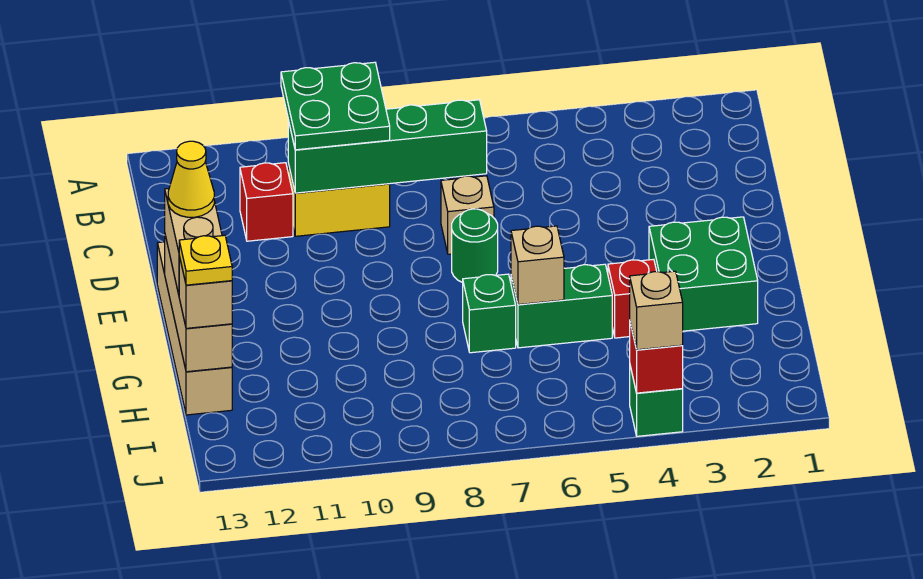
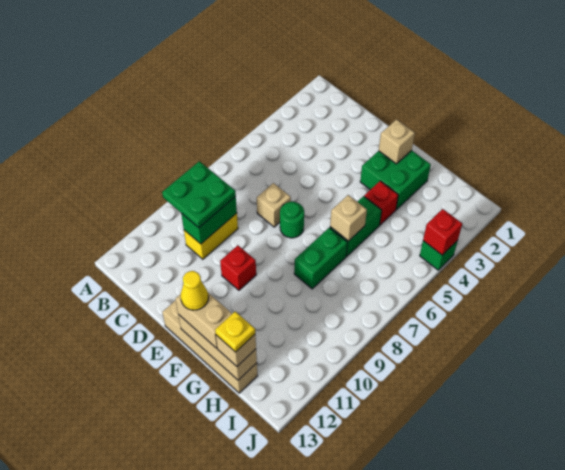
green brick C7:C10 level 2 -> green brick C9:C10 level 2
red brick C11 level 1 -> red brick E10 level 1
green brick G7 level 1 -> green brick G7:G8 level 1
tan brick J4 level 3 -> tan brick F2 level 2

